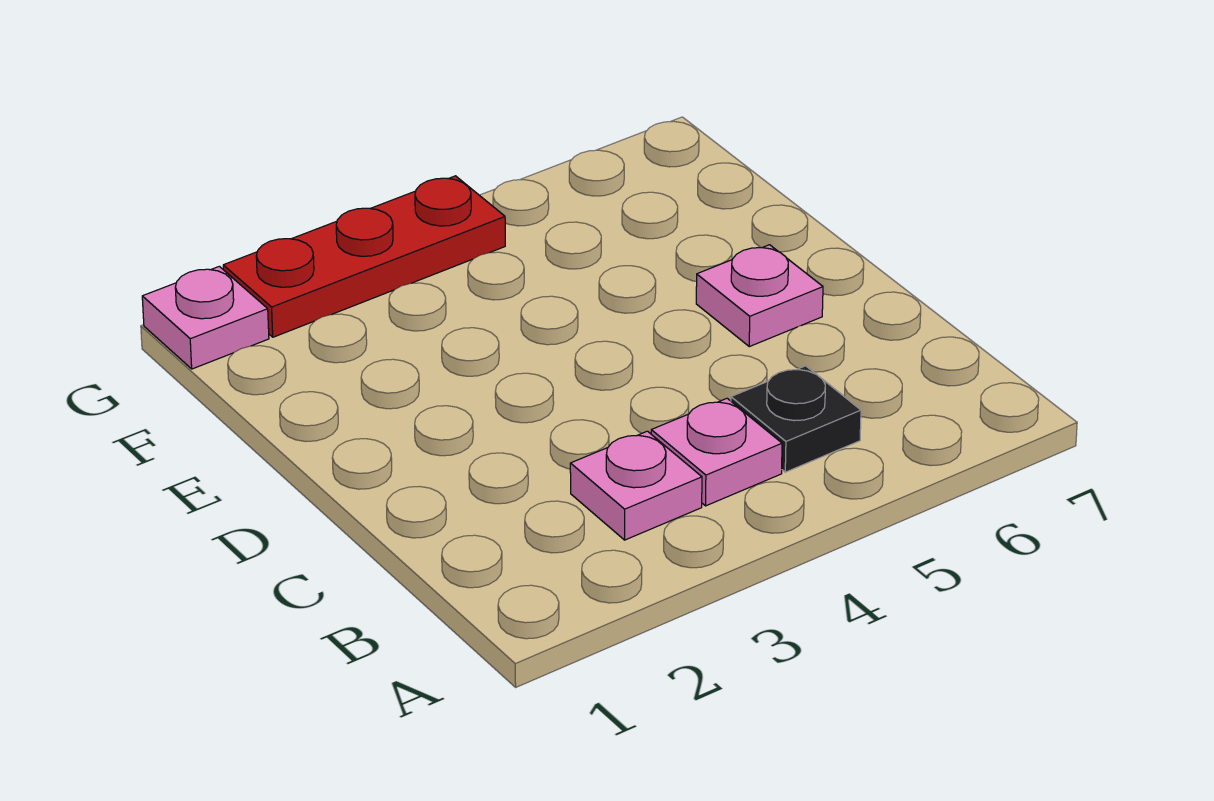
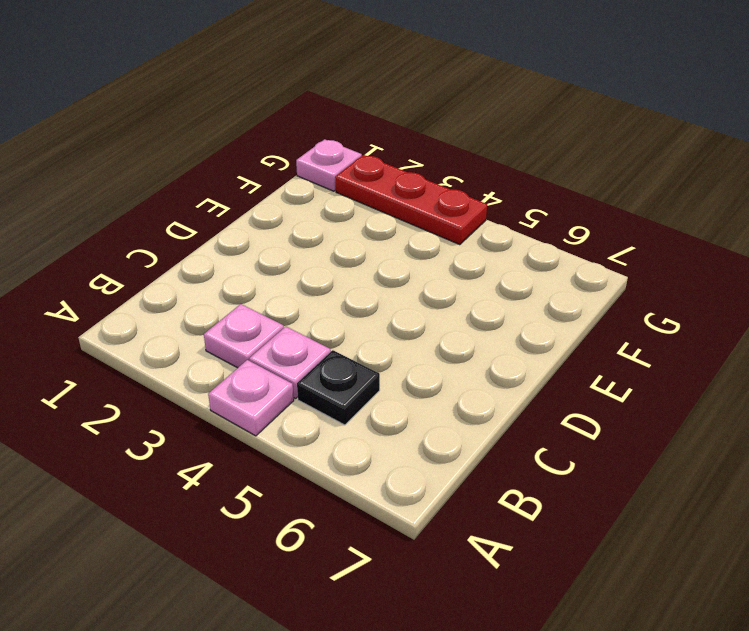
pink plate D6 level 1 -> pink plate A4 level 1

